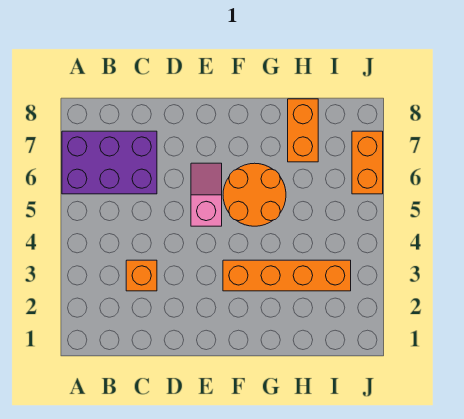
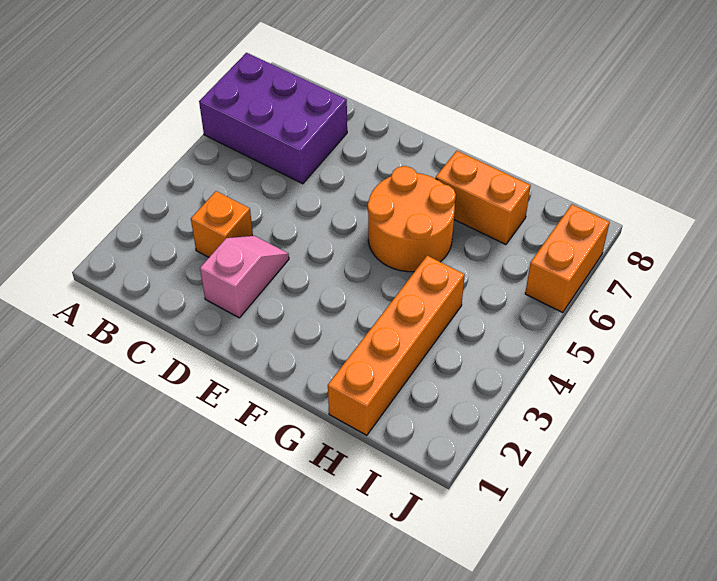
pink slope E5:E6 level 1 top 5 -> pink slope D2:D3 level 1 top 2
orange brick F3:I3 level 1 -> orange brick H1:H4 level 1
orange brick H7:H8 level 1 -> orange brick G7:H7 level 1

